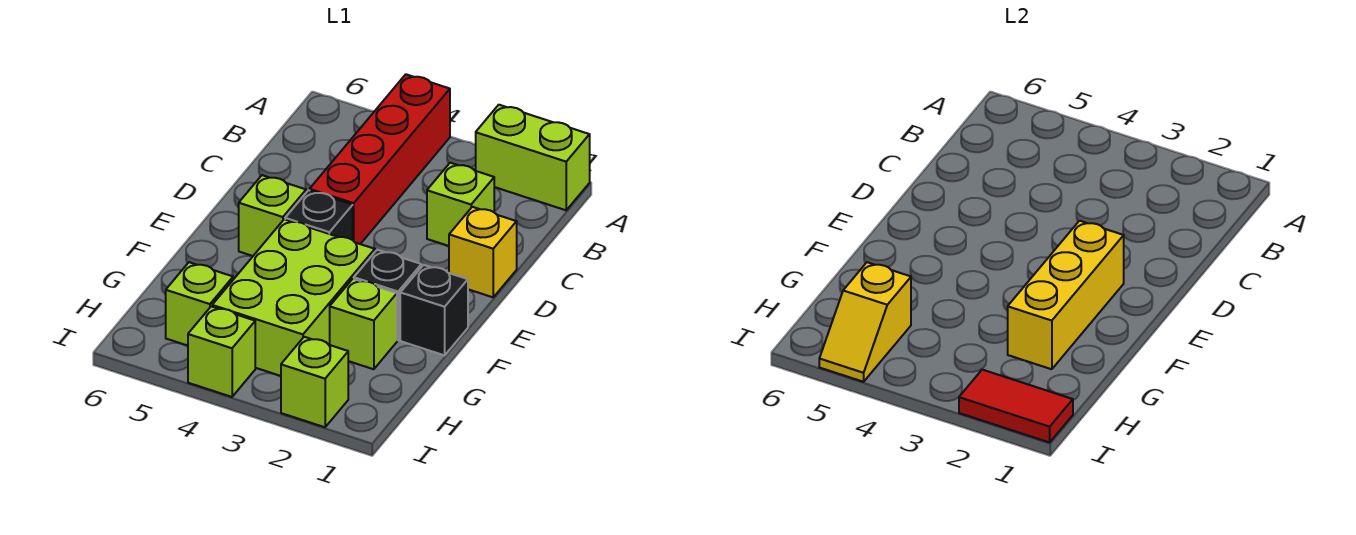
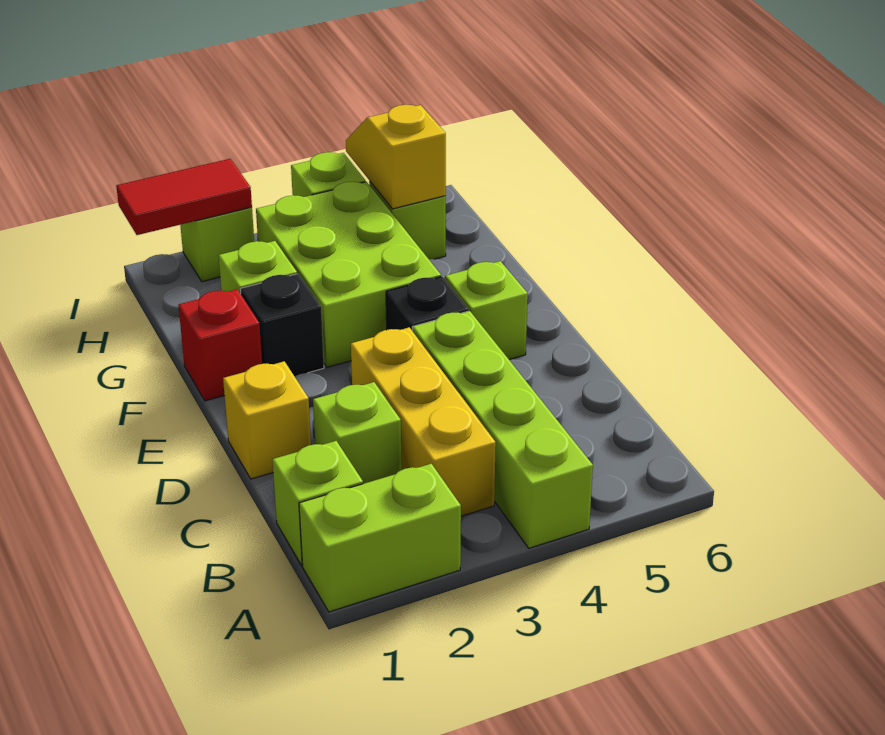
red brick A4:D4 level 1 -> lime brick A4:D4 level 1
none -> lime brick B1 level 1
yellow brick E2:G2 level 2 -> yellow brick B3:D3 level 1
black brick F1 level 1 -> red brick F1 level 1

